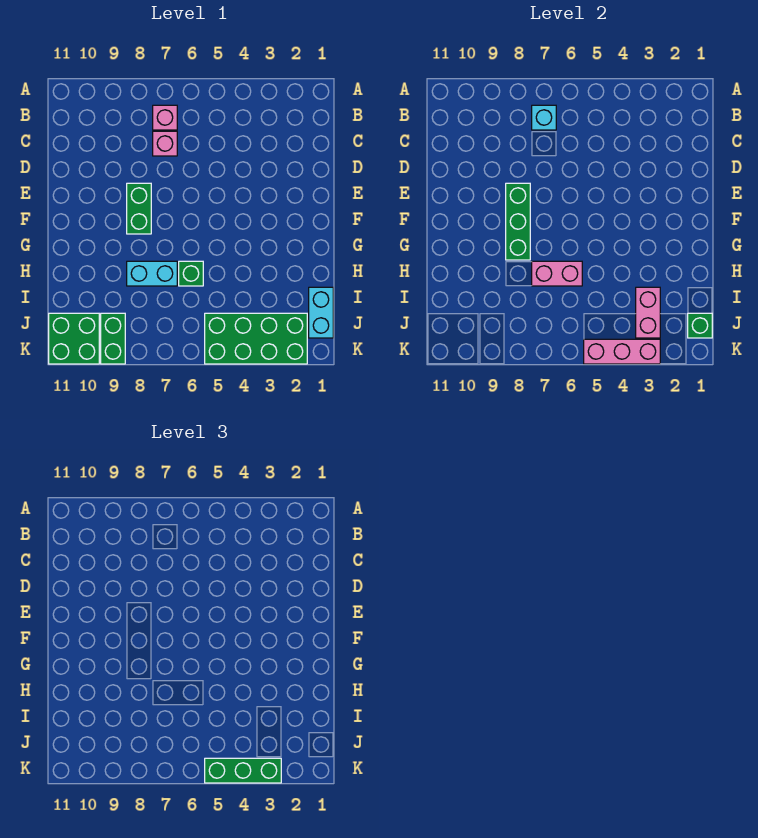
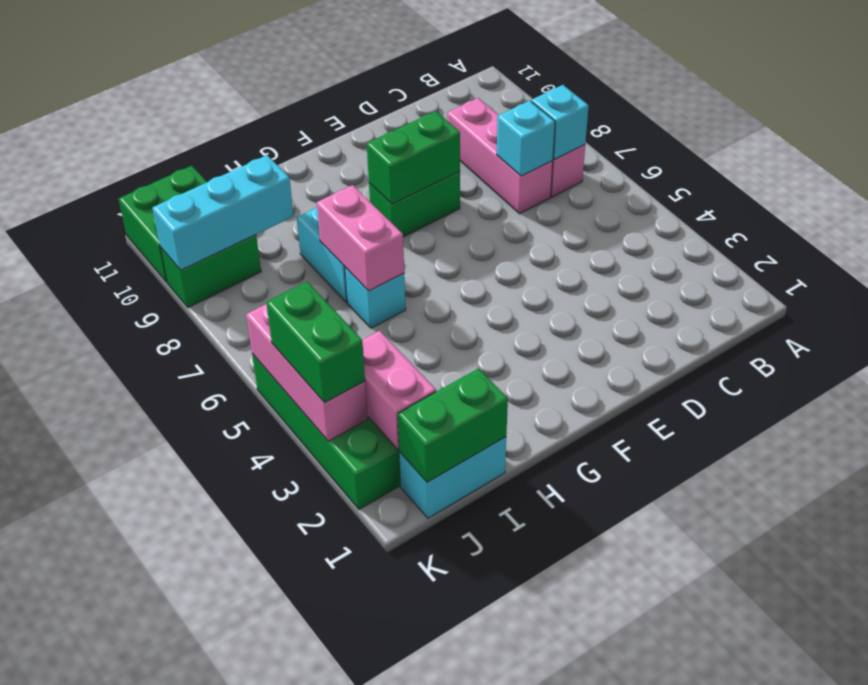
pink brick C7 level 1 -> pink brick C7:C9 level 1
none -> cyan brick C7 level 2
green brick E8:G8 level 2 -> green brick E8:F8 level 2
green brick H6 level 1 -> cyan brick H6 level 1
pink brick I3:J3 level 2 -> pink brick J2:J3 level 2
none -> cyan brick I9:K9 level 2
green brick J1 level 2 -> green brick I1:J1 level 2
green brick K3:K5 level 3 -> green brick K3:K4 level 3

